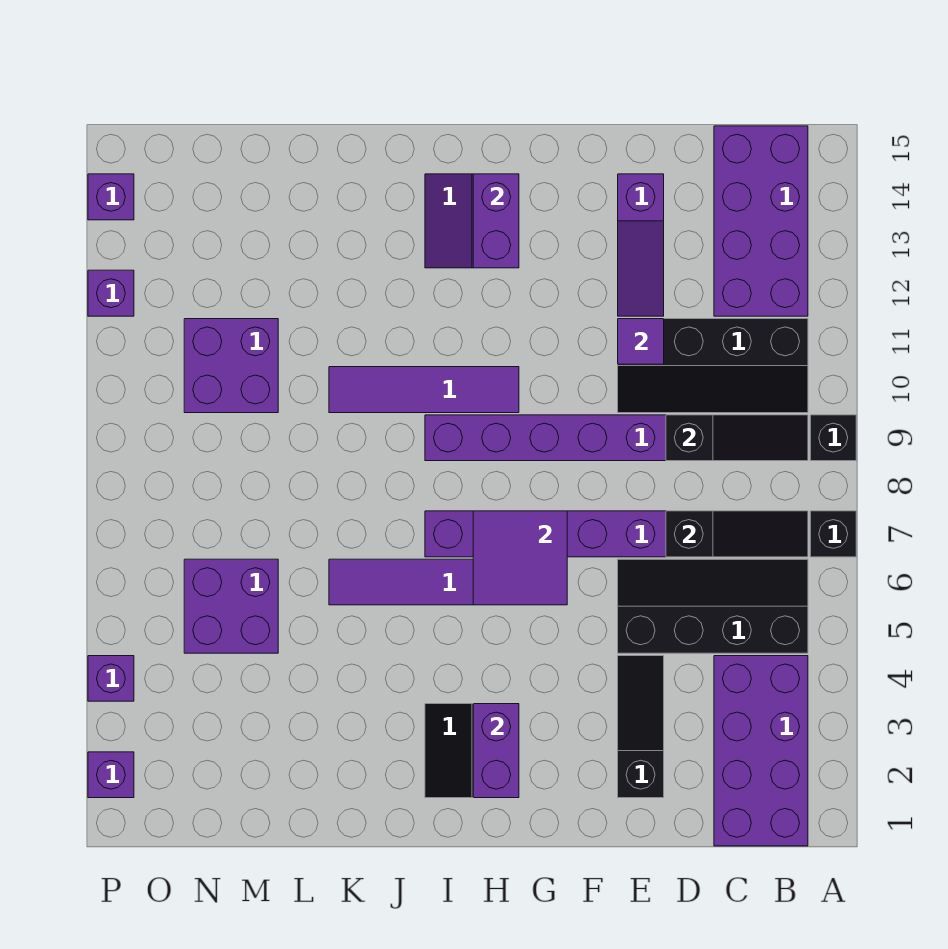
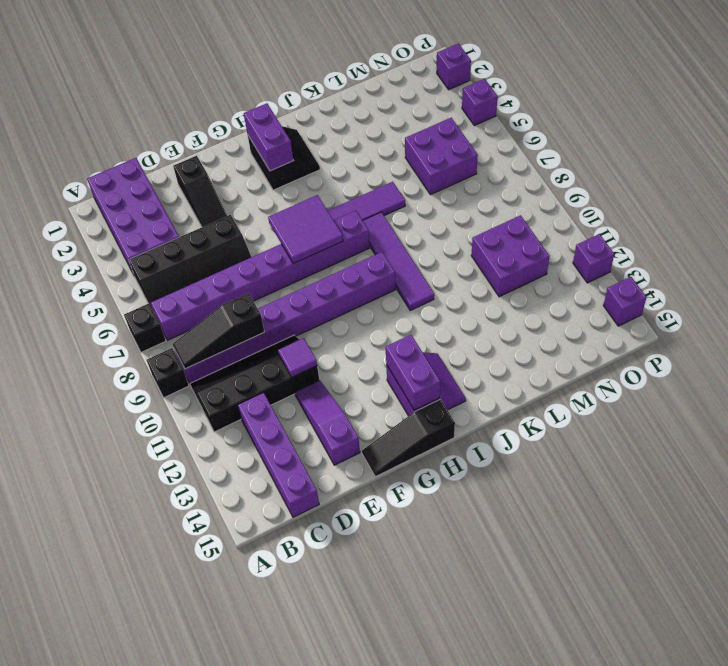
black slope B7:D7 level 2 top D -> black slope F15:H15 level 1 top H
purple brick B12:C15 level 1 -> purple brick C12:C15 level 1
purple tile H10:K10 level 1 -> purple tile J7:J10 level 1

